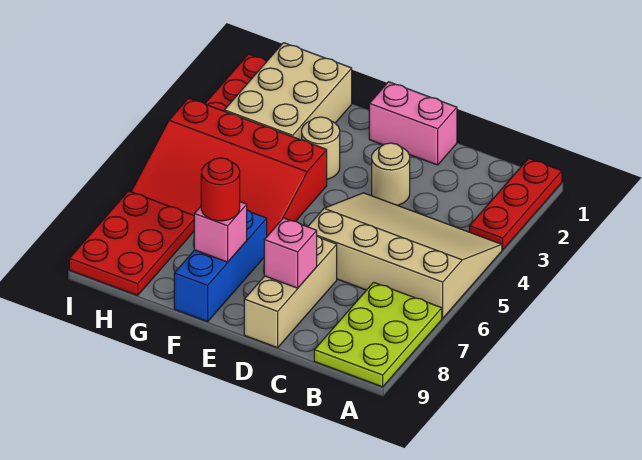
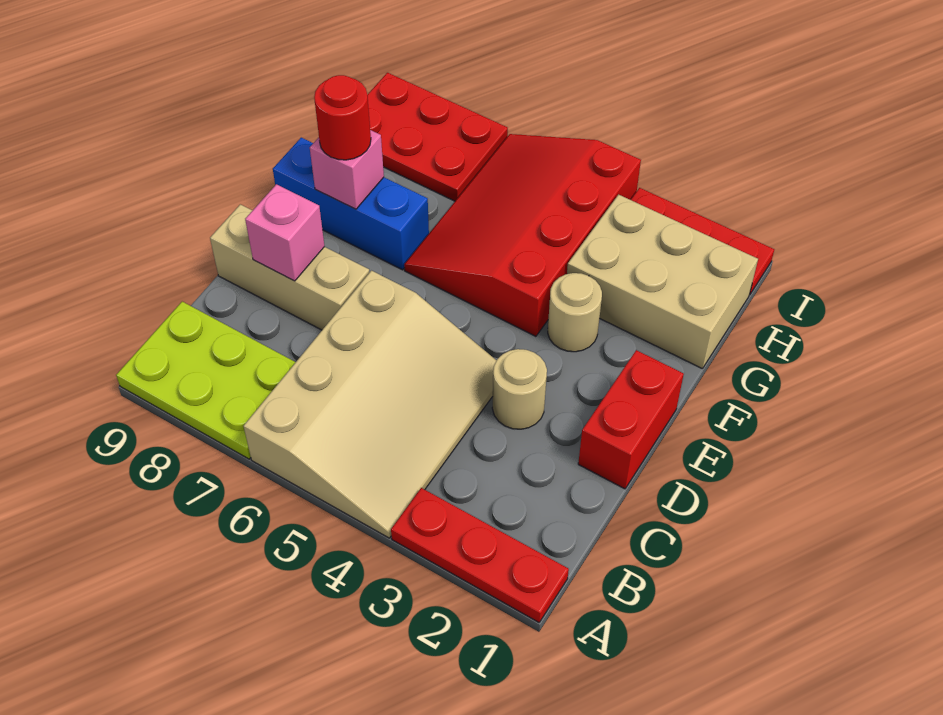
pink brick D1:E1 level 1 -> red brick D1:E1 level 1

